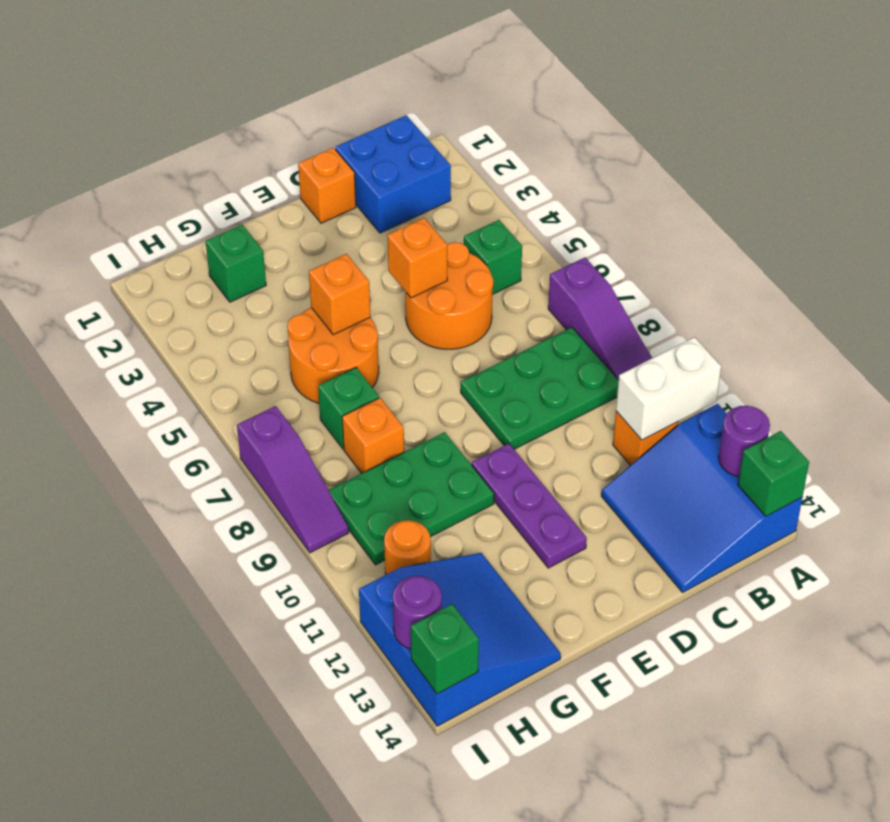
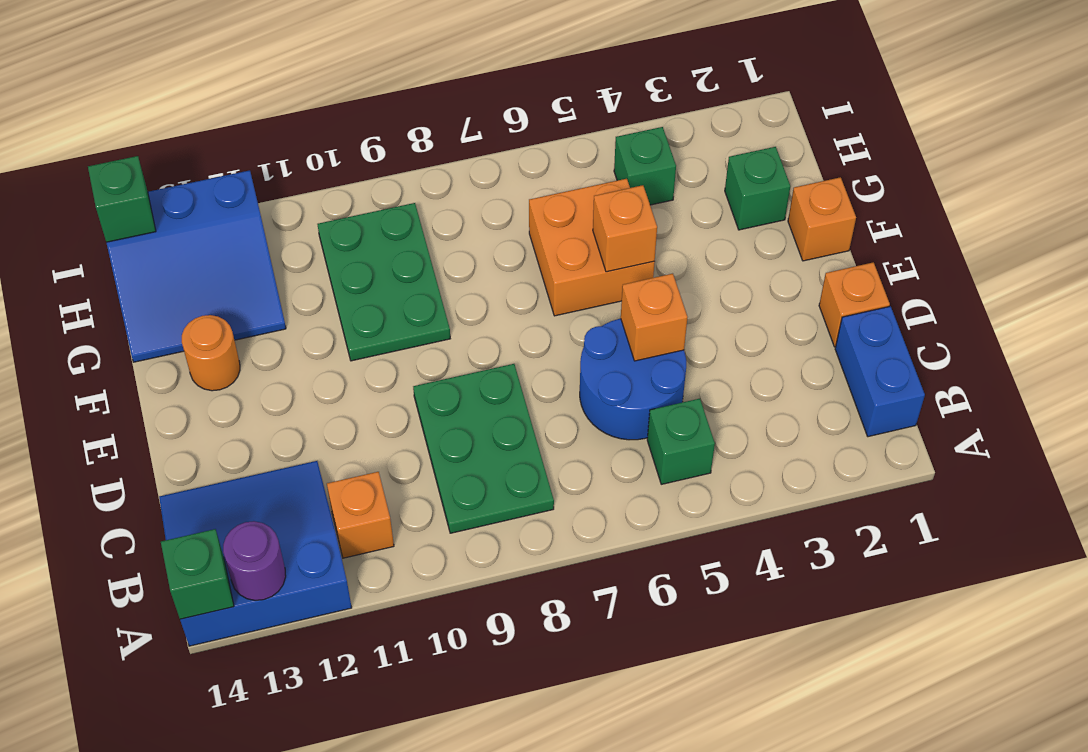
purple slope A7:A9 level 1 top 7 -> none
white brick A11:B11 level 2 -> none
blue brick B1:C2 level 1 -> blue brick B1:C1 level 1
orange round brick C5:D6 level 1 -> blue round brick C5:D6 level 1
purple plate E10:E12 level 1 -> none
orange round brick F5:G6 level 1 -> orange brick F5:G6 level 1
green brick G7 level 1 -> green brick H4 level 1
orange brick G8 level 1 -> orange brick F1 level 1
orange round brick H11 level 1 -> orange round brick F13 level 1
purple slope I7:I9 level 1 top 7 -> none
purple round brick I13 level 2 -> none

